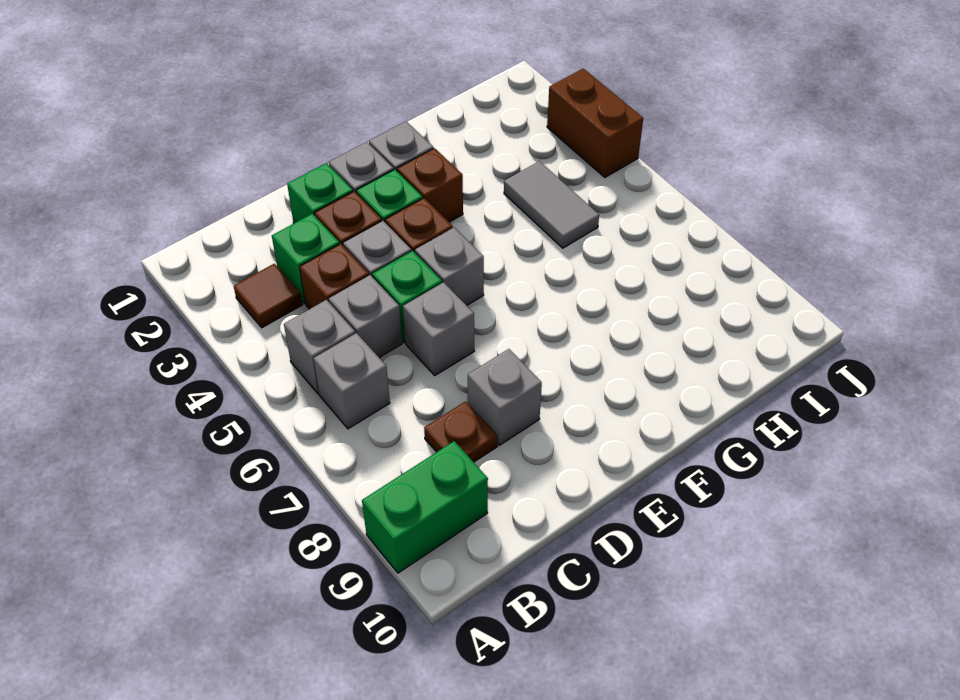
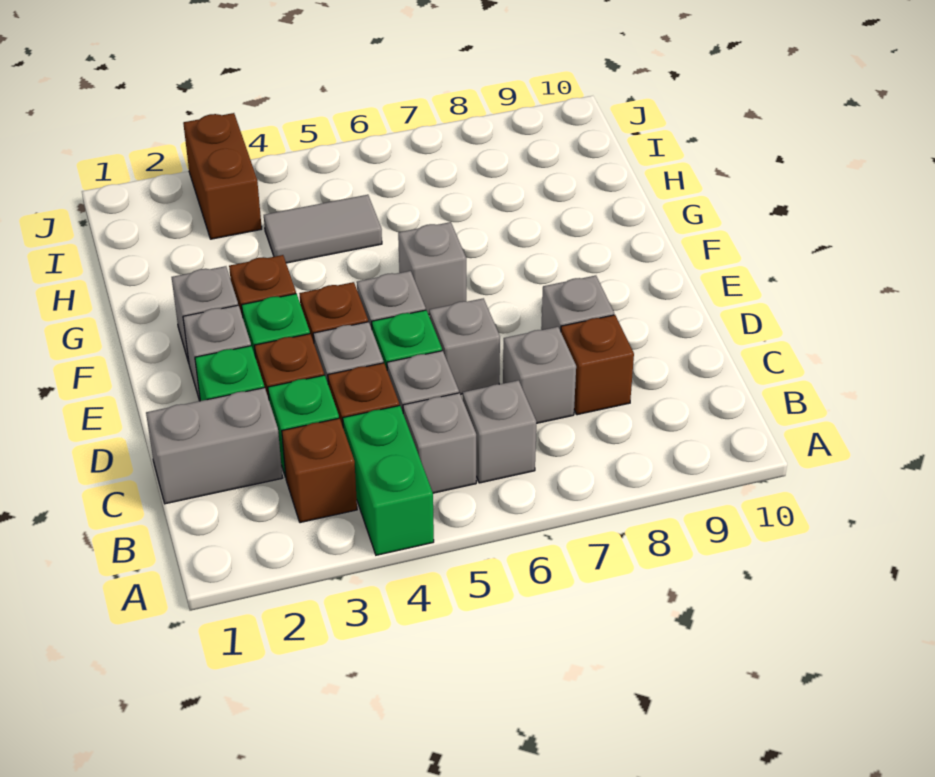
green brick A9:B9 level 1 -> green brick A4:B4 level 1
brown tile B3 level 1 -> brown brick B3 level 1
none -> grey brick C1:C2 level 1
none -> grey brick C7 level 1
brown plate C8 level 1 -> brown brick C8 level 1
none -> grey brick F6 level 1
brown brick J3:J4 level 1 -> brown brick I3:J3 level 1

